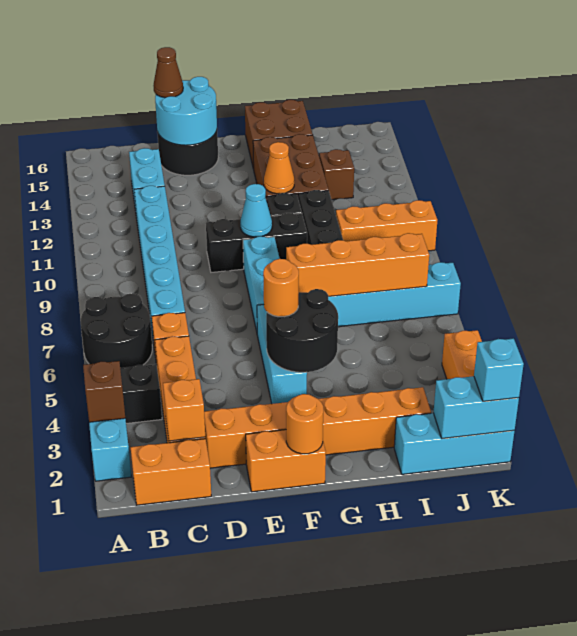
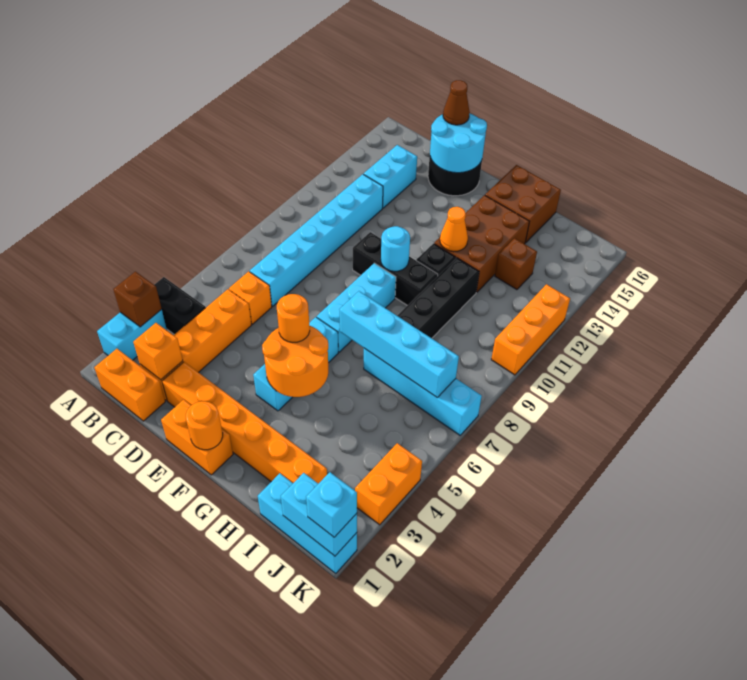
black round brick A6:B7 level 1 -> none
black round brick F4:G5 level 2 -> orange round brick F4:G5 level 2
cyan cone F10 level 2 -> cyan round brick F10 level 2
orange brick G7:J7 level 2 -> cyan brick G7:J7 level 2
orange brick I10:K10 level 1 -> orange brick K10:K12 level 1

